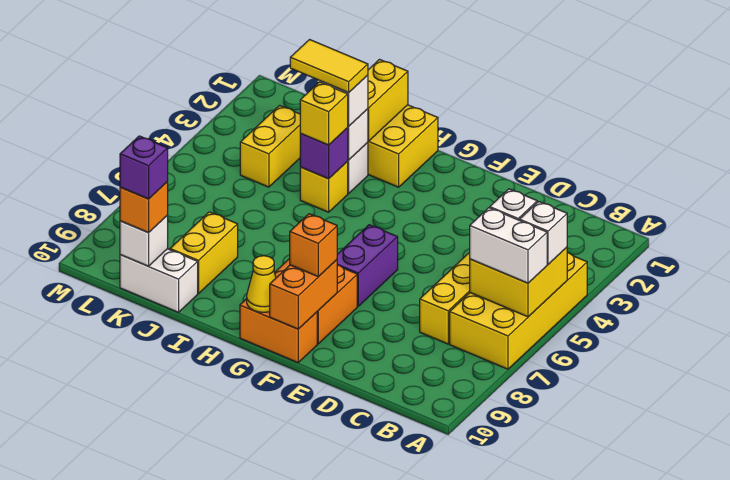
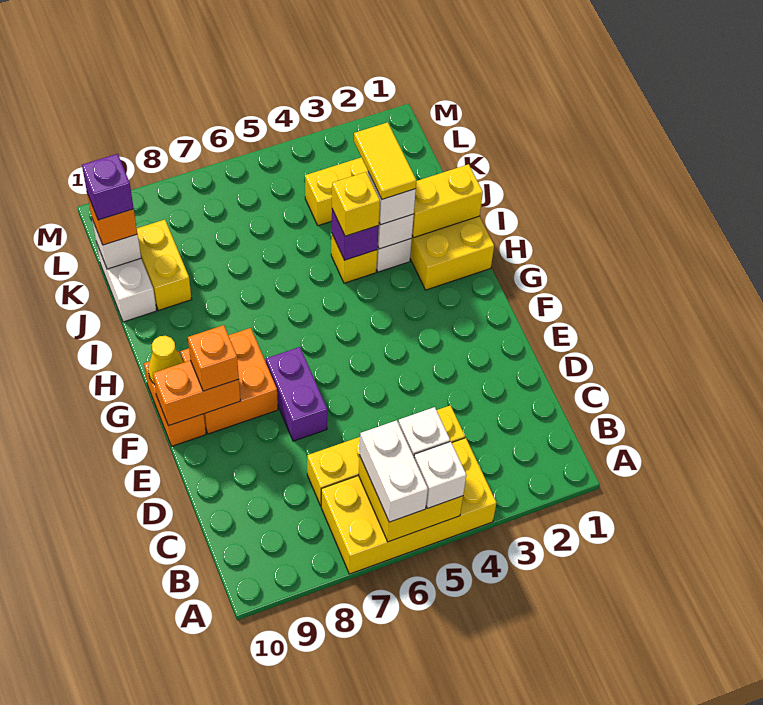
purple brick F6:F7 level 1 -> purple brick E7:F7 level 1
yellow brick J8:J9 level 1 -> yellow brick J9:K9 level 1

